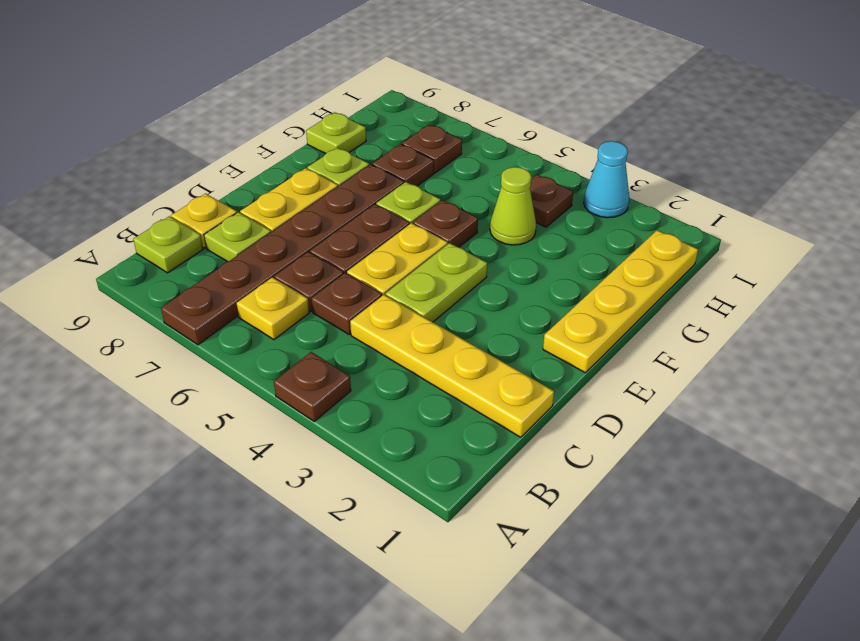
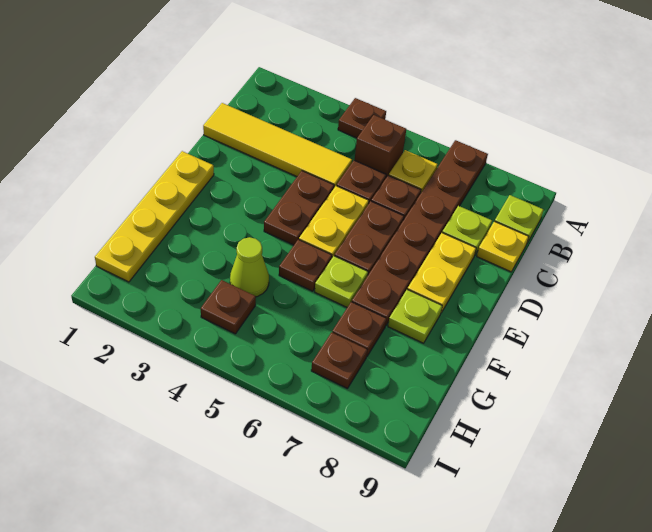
none -> brown brick B5 level 1
yellow plate C1:C4 level 1 -> yellow tile C1:C4 level 1
lime plate D4:E4 level 1 -> brown plate D4:E4 level 1
lime plate G9 level 1 -> none
cyan cone I3 level 1 -> none

